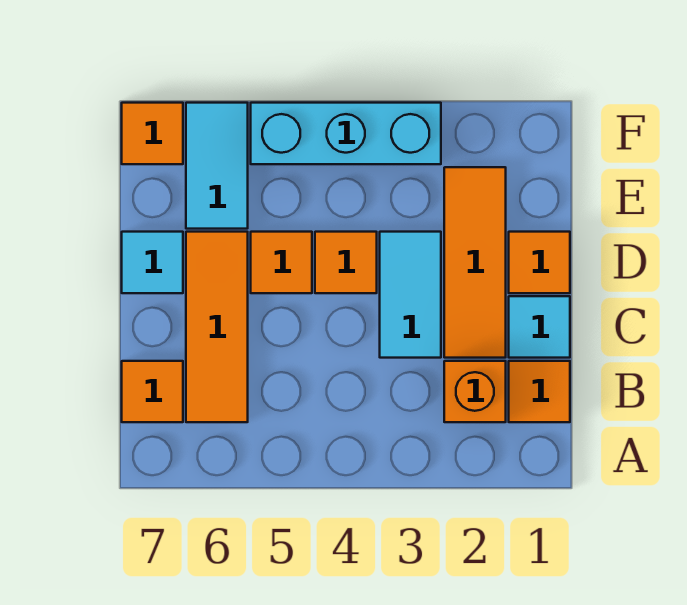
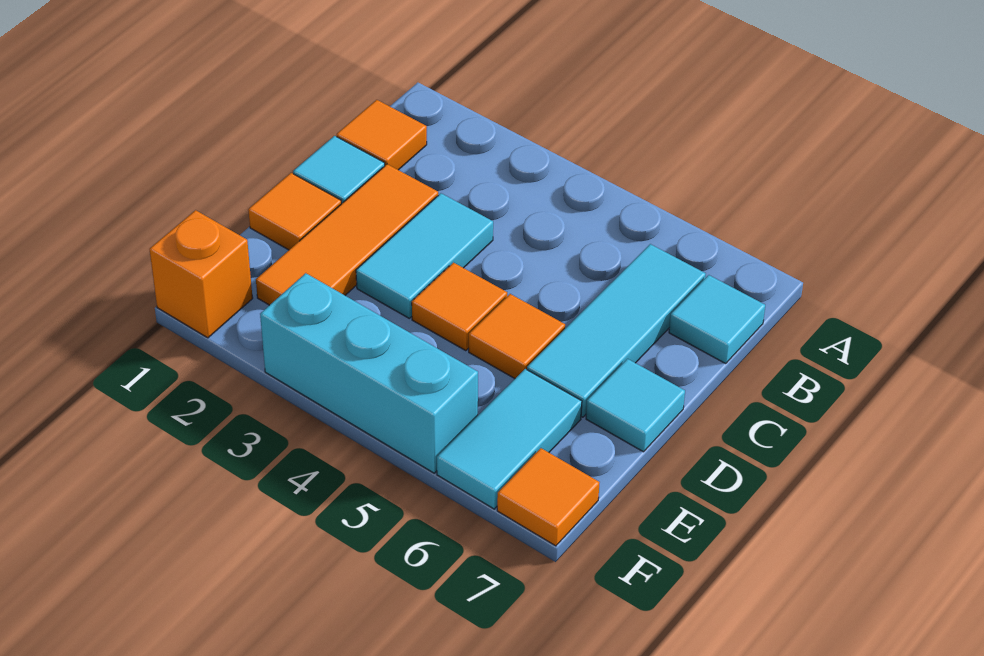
orange brick B2 level 1 -> orange brick F1 level 1
orange tile B6:D6 level 1 -> cyan tile B6:D6 level 1
orange tile B7 level 1 -> cyan tile B7 level 1

